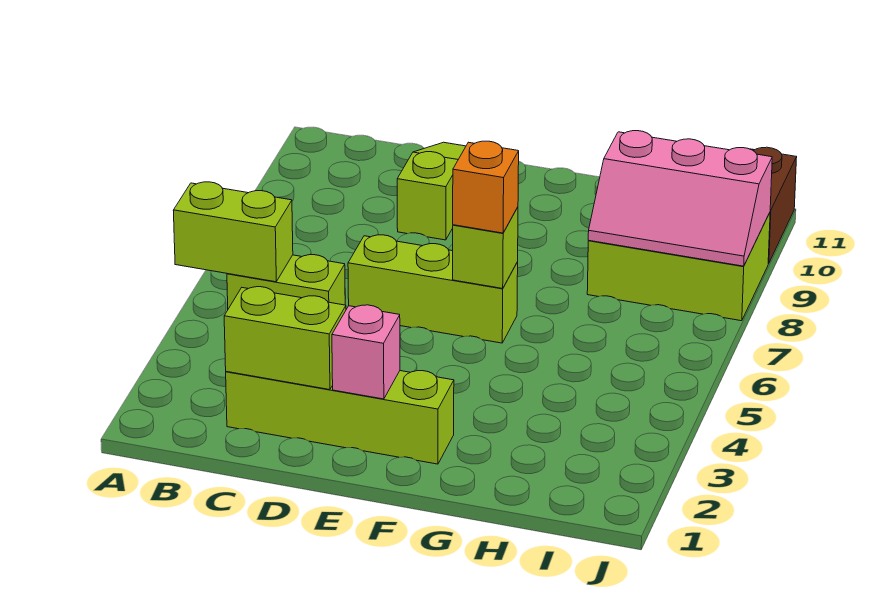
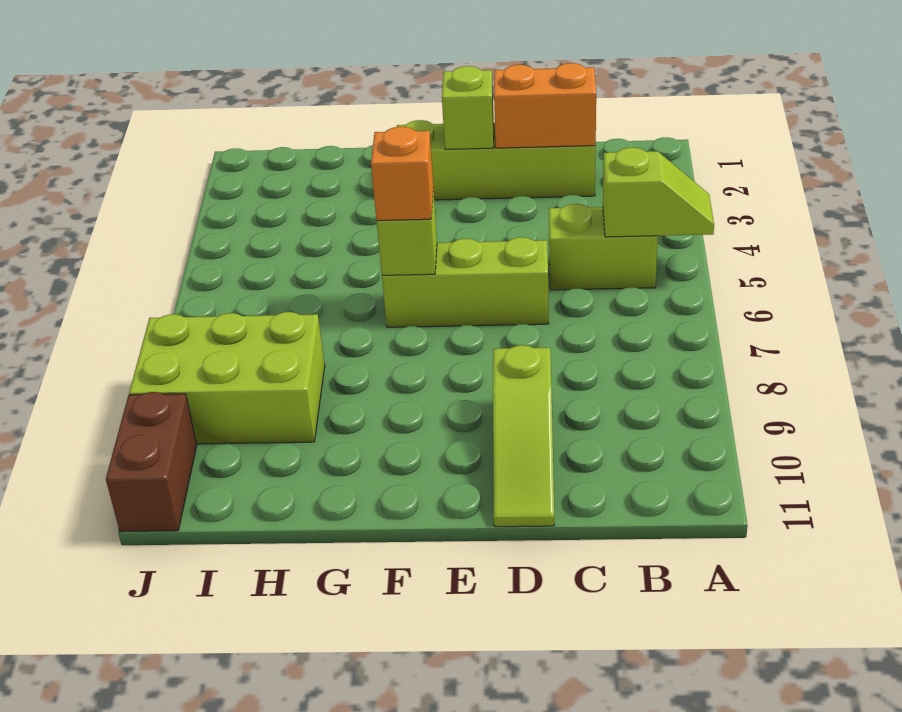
lime brick A5:B5 level 2 -> lime slope A5:B5 level 2 top B
lime brick C2:D2 level 2 -> orange brick C2:D2 level 2
pink brick E2 level 2 -> lime brick E2 level 2
pink slope H8:J9 level 2 top 9 -> none

